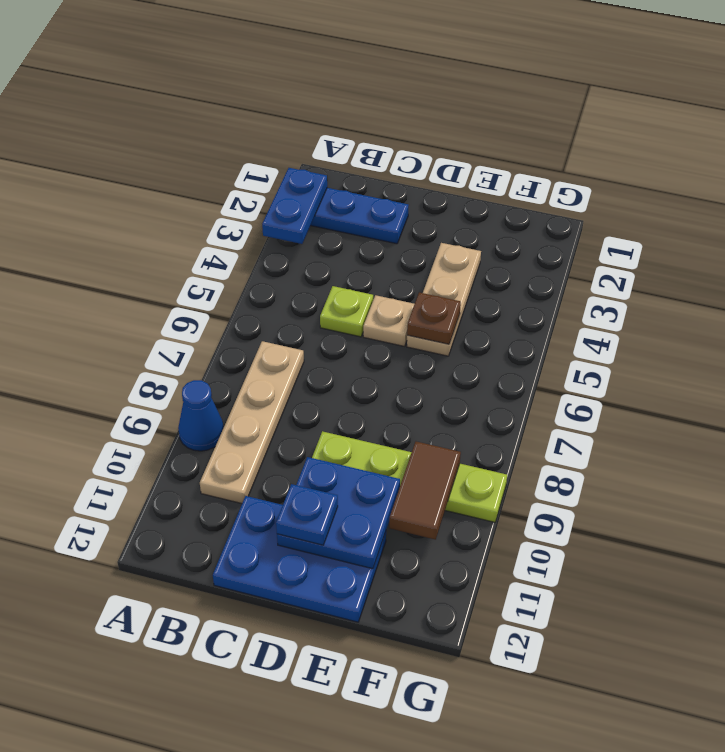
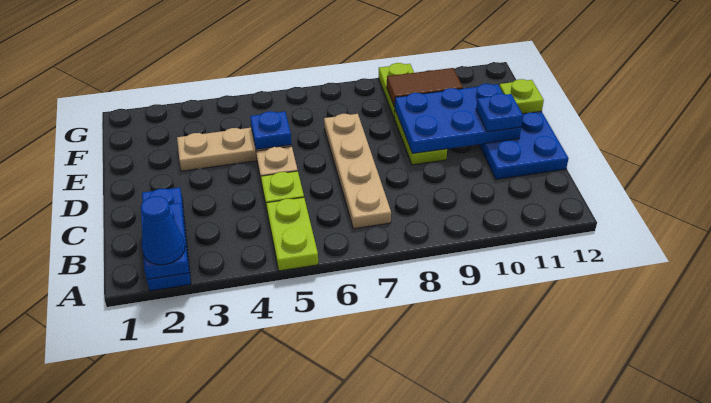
blue plate A2:A3 level 2 -> blue plate A2:B2 level 2
none -> lime plate A5:B5 level 1
blue cone A9 level 1 -> blue cone A2 level 3
tan plate B7:B10 level 1 -> tan plate B7:E7 level 1
blue plate D10:E11 level 2 -> blue plate D9:E11 level 2
brown plate E5 level 2 -> blue plate E5 level 2
none -> lime plate E12 level 2

